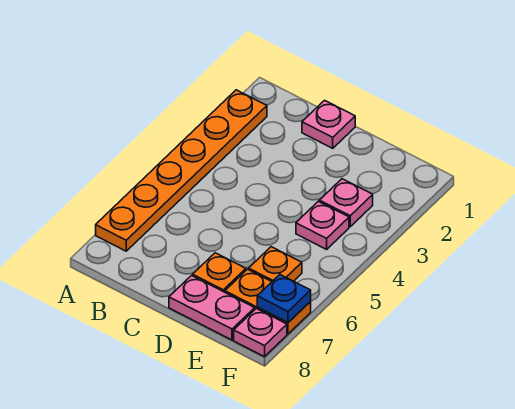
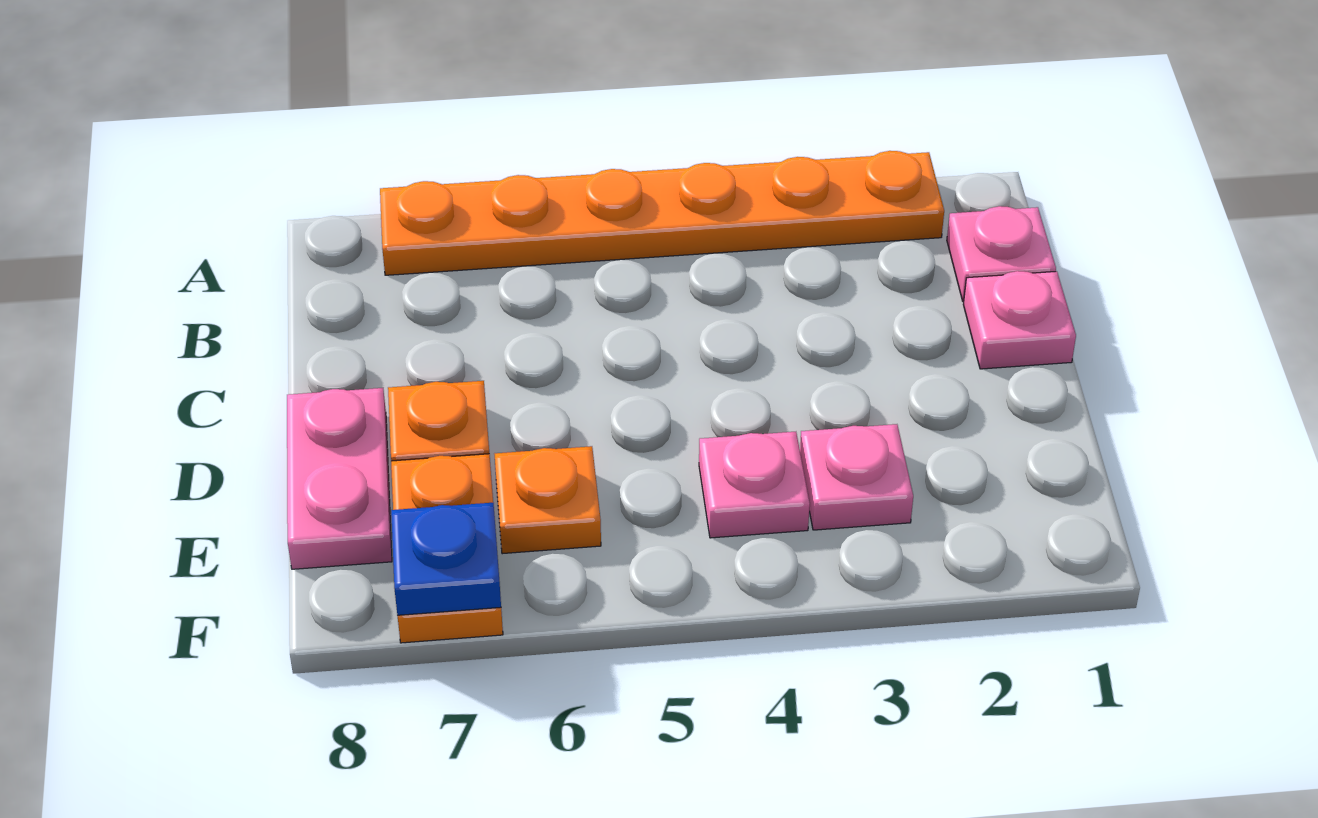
pink plate F8 level 1 -> pink plate B1 level 1

